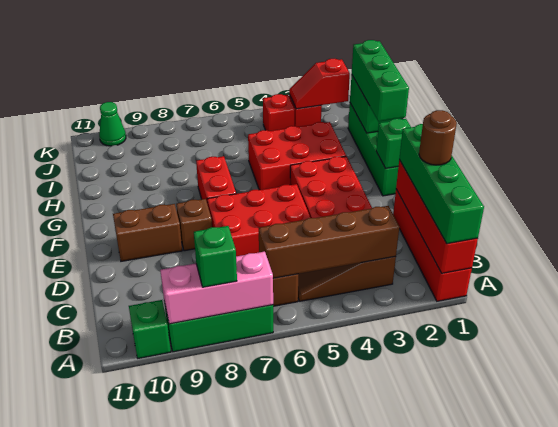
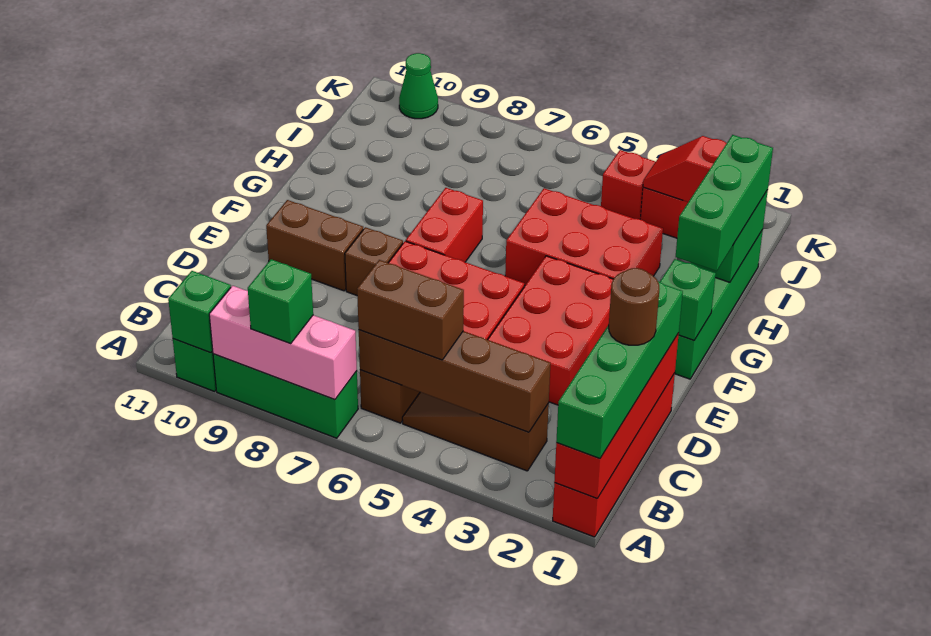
none -> green brick A10 level 2
none -> brown brick B5:B6 level 3

